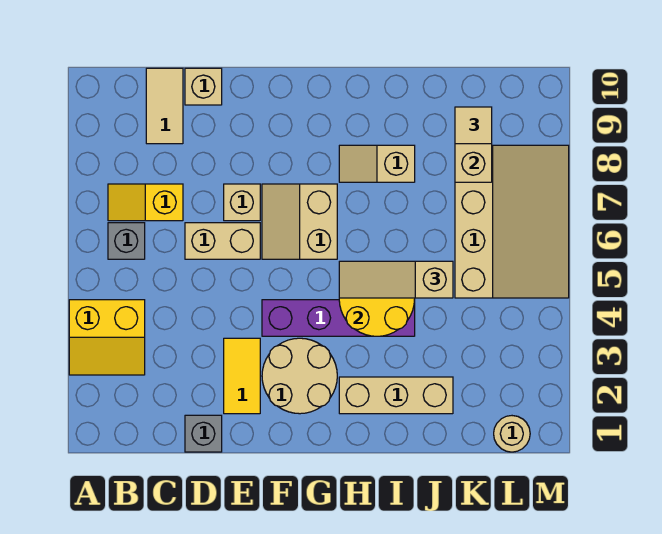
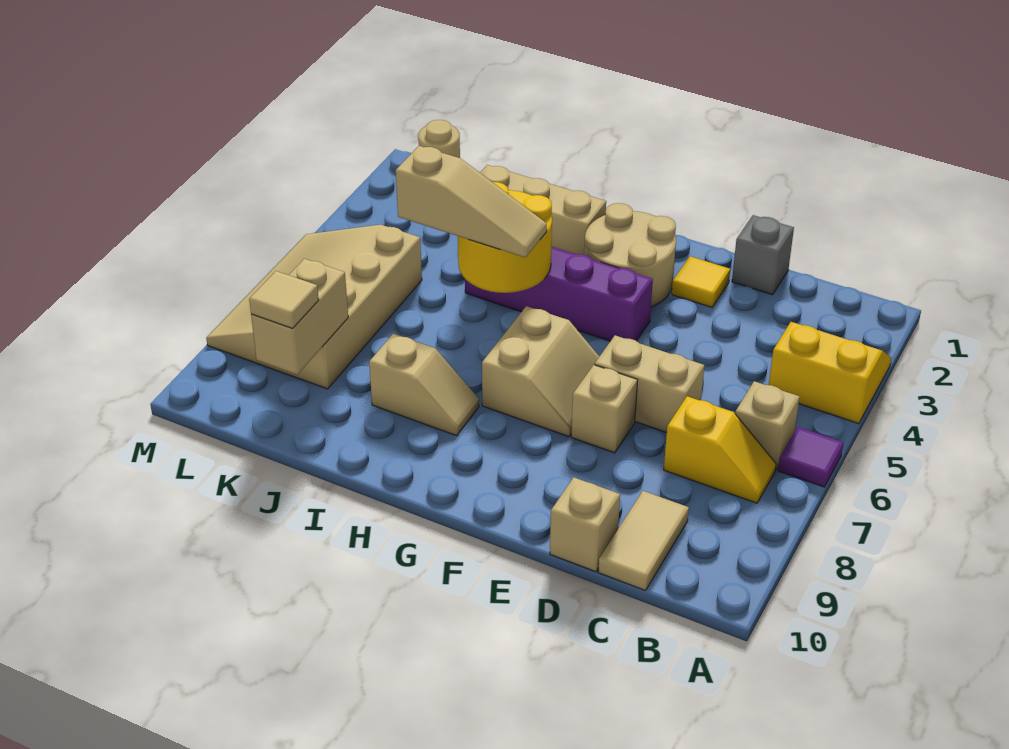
none -> purple tile A6 level 1
grey brick B6 level 1 -> tan brick B6 level 1
yellow tile E2:E3 level 1 -> yellow tile E2 level 1

